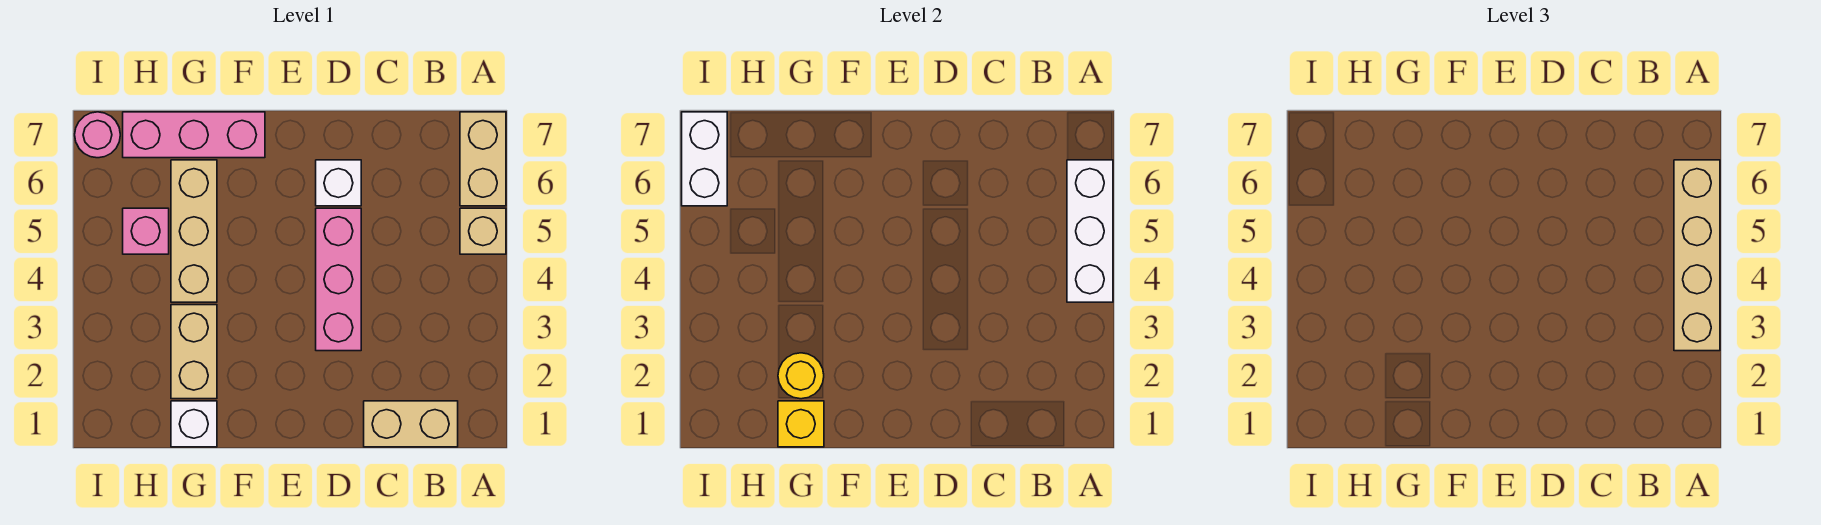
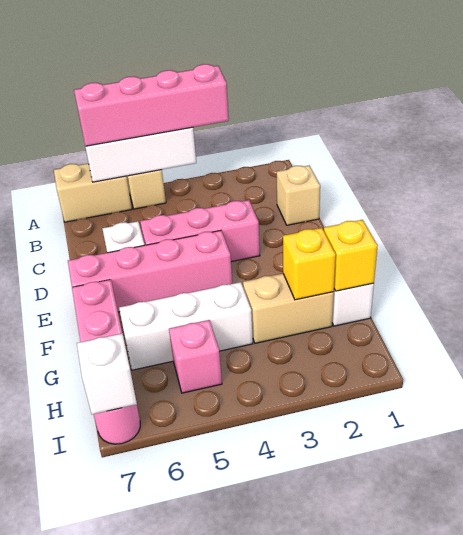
tan brick A3:A6 level 3 -> pink brick A3:A6 level 3
tan brick B1:C1 level 1 -> tan brick C1 level 1
none -> pink brick E4:E7 level 1
yellow round brick G2 level 2 -> yellow brick G2 level 2
tan brick G4:G6 level 1 -> white brick G4:G6 level 1
white brick I6:I7 level 2 -> white brick I7 level 2

